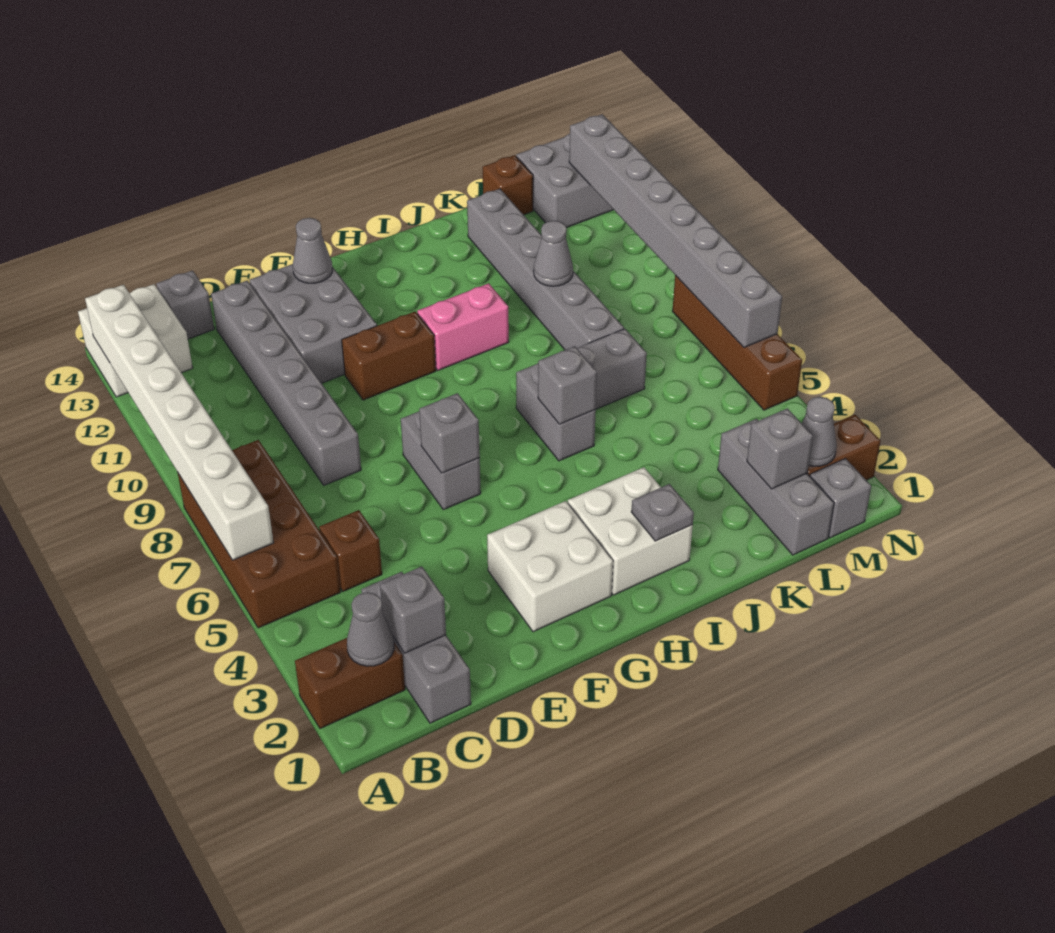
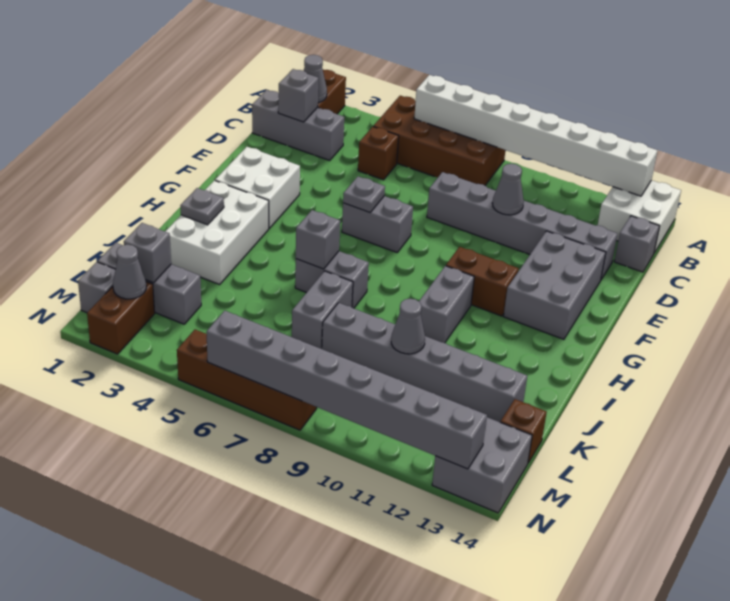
grey brick E11:F13 level 1 -> grey brick E12:G13 level 1
grey brick F6 level 2 -> grey plate F6 level 2
brown brick F10:G10 level 1 -> brown brick G10:G11 level 1
grey cone F13 level 2 -> grey cone D10 level 2
white brick H2:I3 level 1 -> white brick H2:J3 level 1
pink brick H10:I10 level 1 -> grey brick H10:I10 level 1

